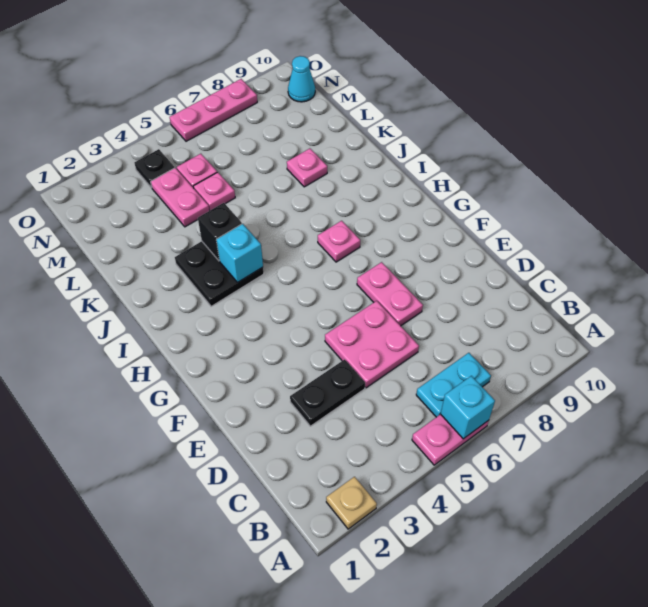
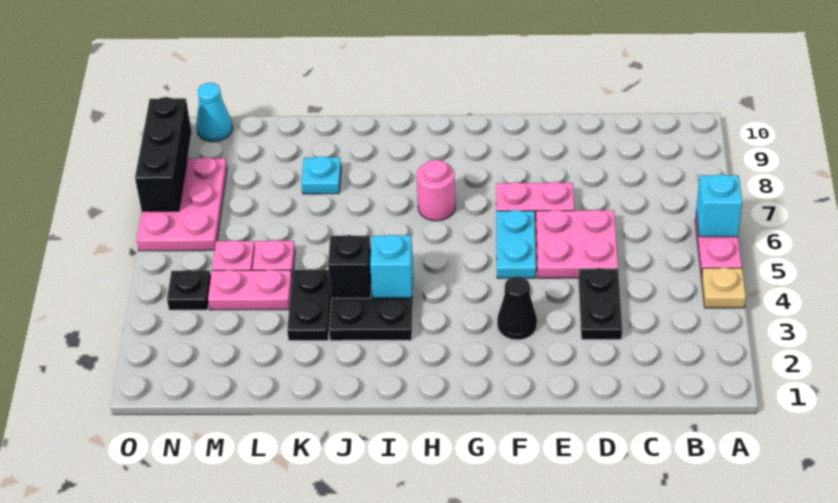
tan plate A2 level 1 -> tan plate A4 level 1
cyan plate B6:B7 level 1 -> cyan plate F5:F6 level 1
none -> black cone F3 level 1
pink plate H7 level 1 -> pink round brick H7 level 1
none -> black plate K3:K4 level 1
pink plate K8 level 1 -> cyan plate K8 level 1
pink plate O6:O8 level 1 -> pink plate N6:O8 level 1
none -> black brick O7:O9 level 2

